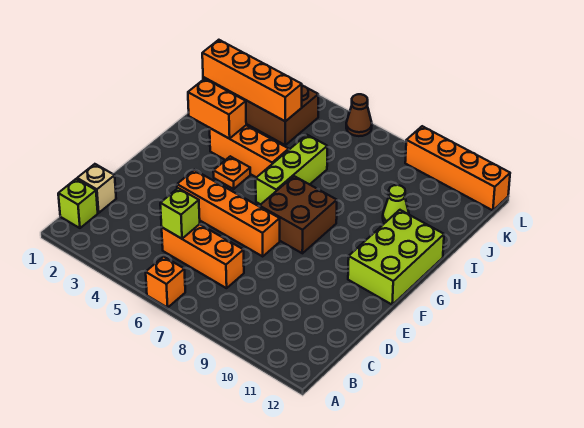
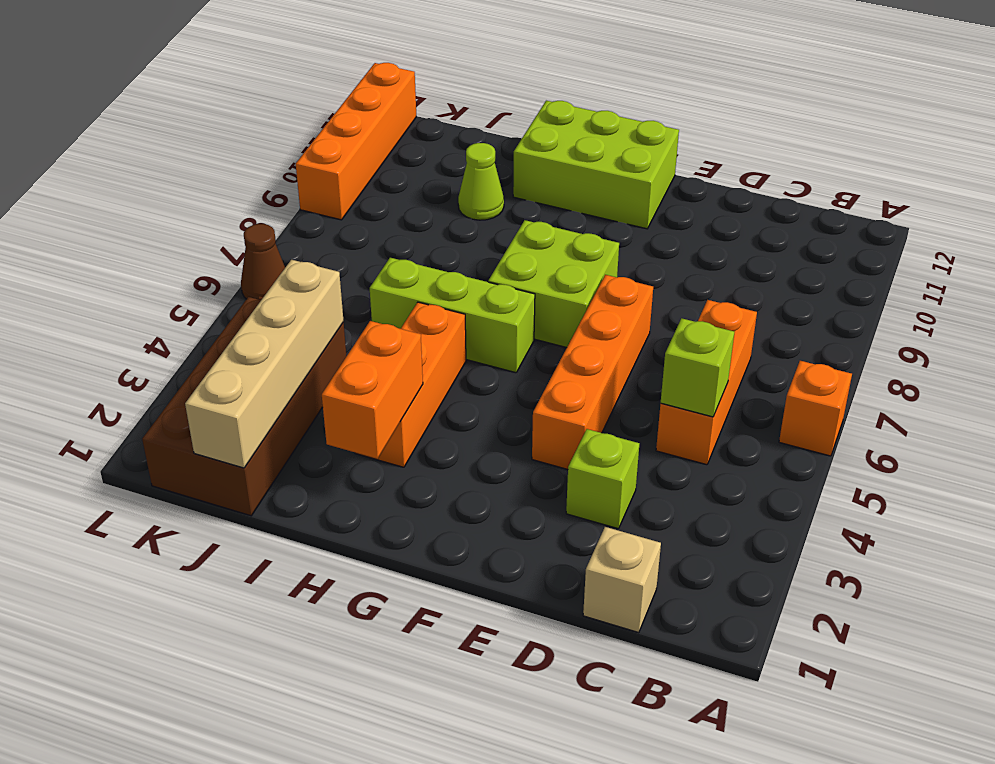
lime brick B1 level 1 -> lime brick D3 level 1
brown brick F7:G8 level 1 -> lime brick F7:G8 level 1
orange plate G4 level 1 -> none
orange brick J1:J4 level 2 -> tan brick J1:J4 level 2

